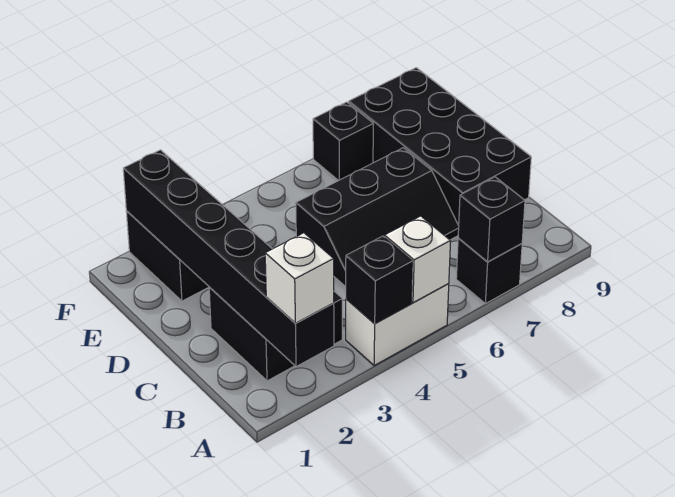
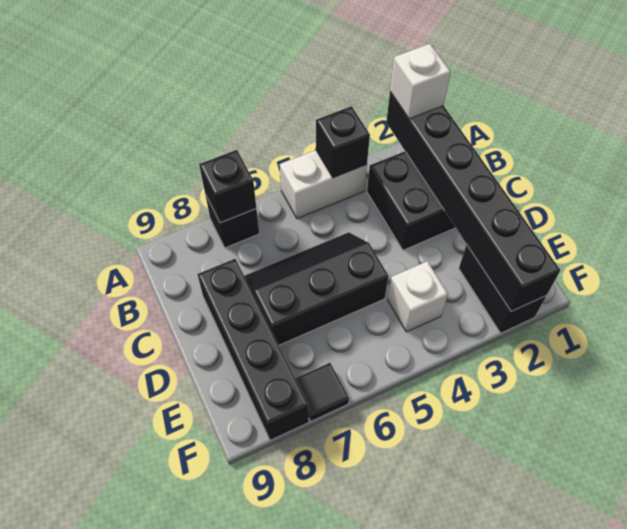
white brick A5 level 2 -> white brick E4 level 1
black brick C8:F9 level 1 -> black brick C8:F8 level 1
black brick F7 level 1 -> black tile F7 level 1

